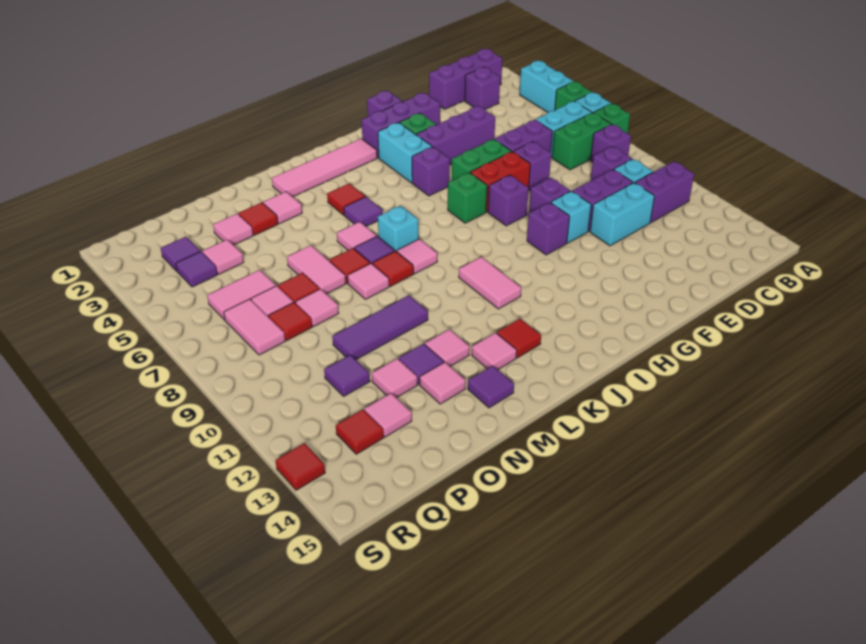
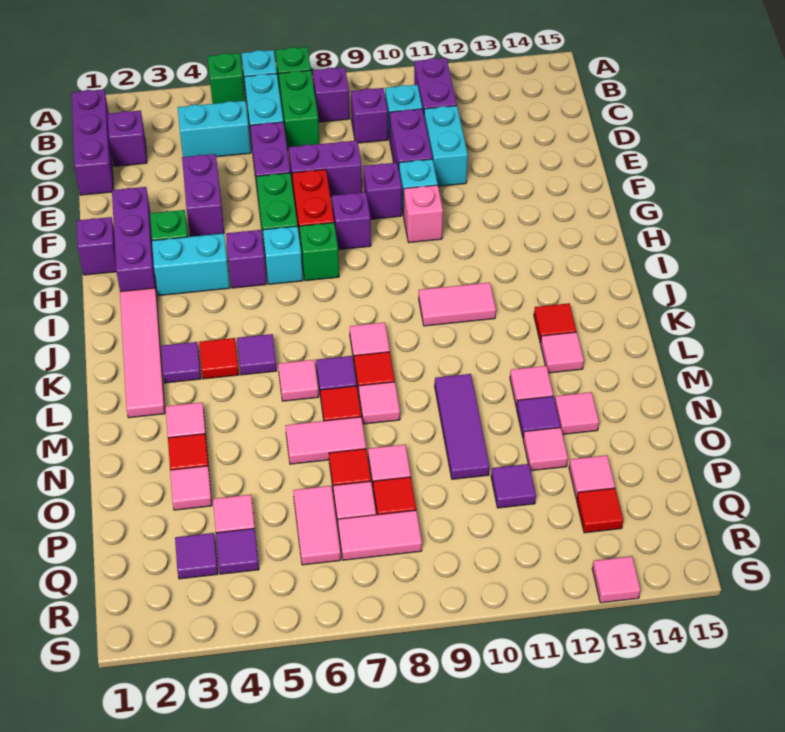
cyan brick A3:A4 level 1 -> cyan brick C4:C5 level 1
purple brick E4:G4 level 1 -> purple brick E4:F4 level 1
purple brick E7 level 1 -> purple brick E7:E8 level 1
purple brick G10 level 1 -> pink brick G10 level 1
cyan brick K7 level 1 -> cyan brick H6 level 1
purple tile M14 level 1 -> purple tile K3 level 1
red tile S13 level 1 -> pink tile S13 level 1

